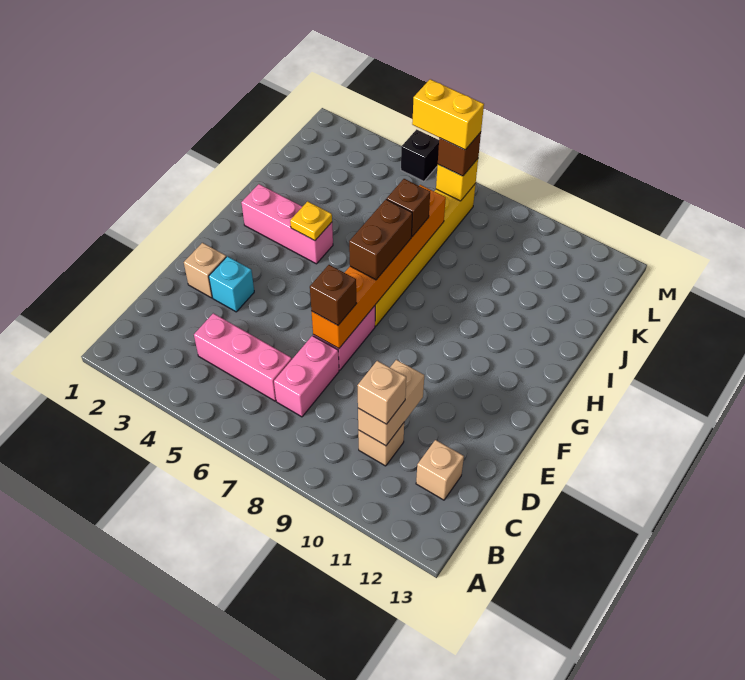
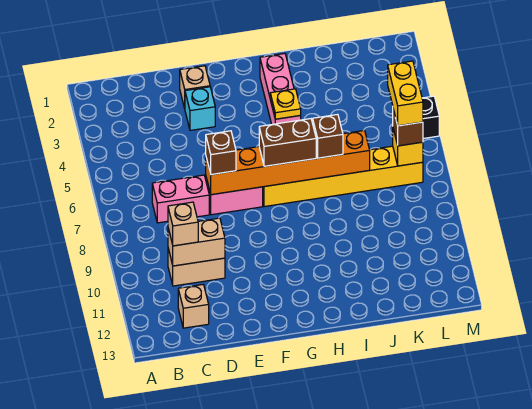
pink brick C4:C6 level 1 -> none
tan brick C10 level 1 -> tan brick C10:D10 level 1

